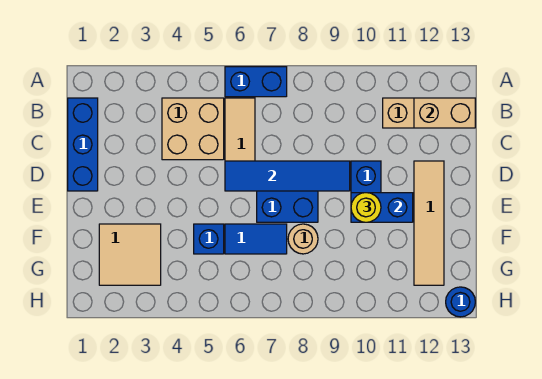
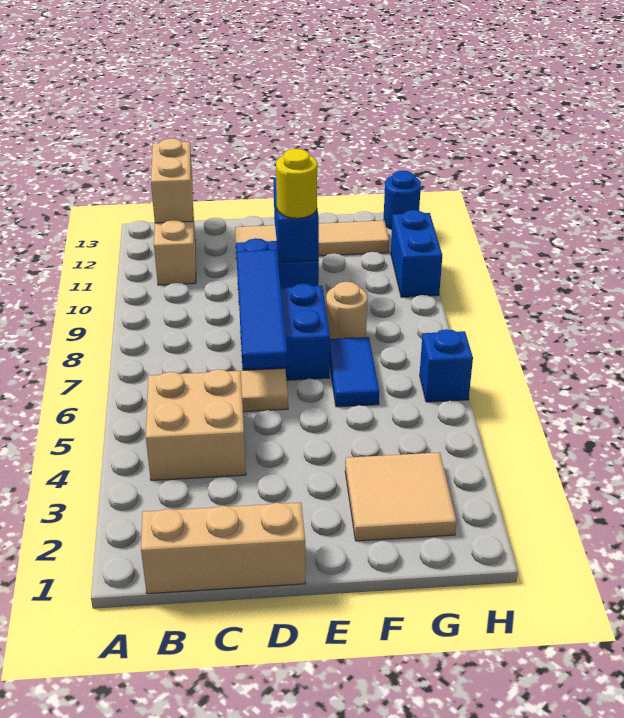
blue brick A6:A7 level 1 -> blue brick H10:H11 level 1
blue brick B1:D1 level 1 -> tan brick B1:D1 level 1
blue brick F5 level 1 -> blue brick H6 level 1

